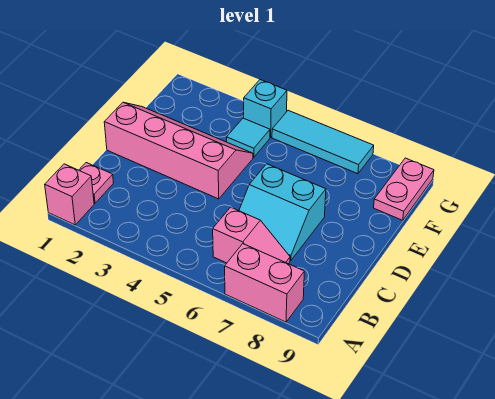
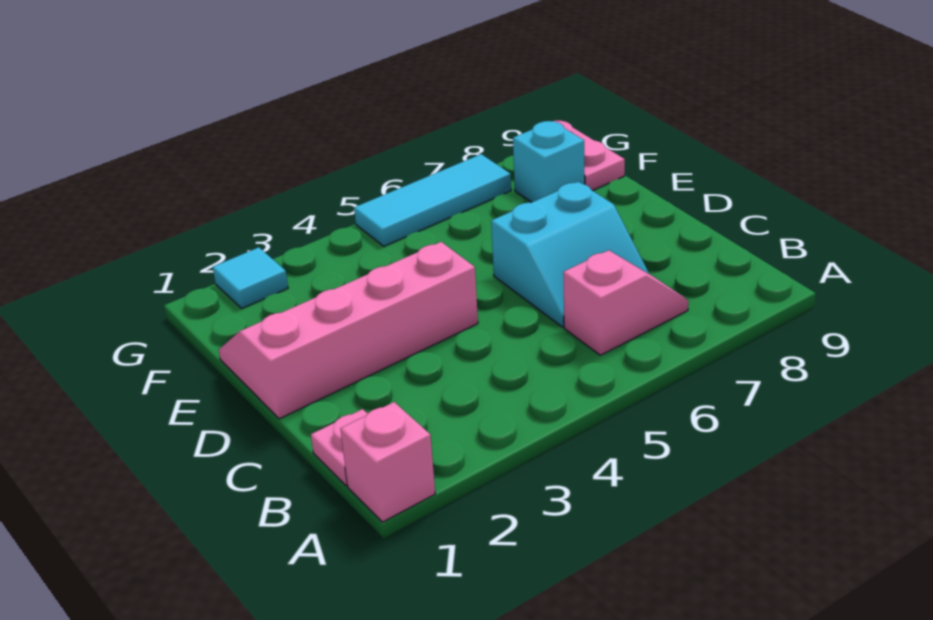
pink brick A7:A8 level 1 -> none
cyan tile F4 level 1 -> cyan tile G2 level 1
cyan brick G4 level 1 -> cyan brick F8 level 1

